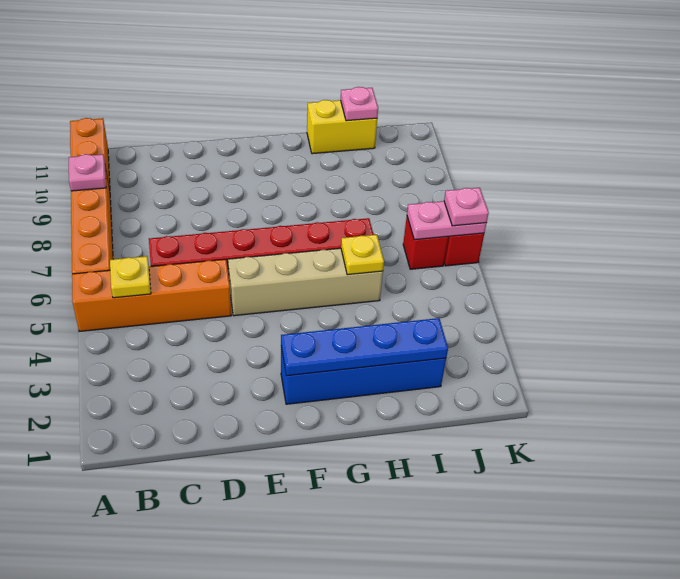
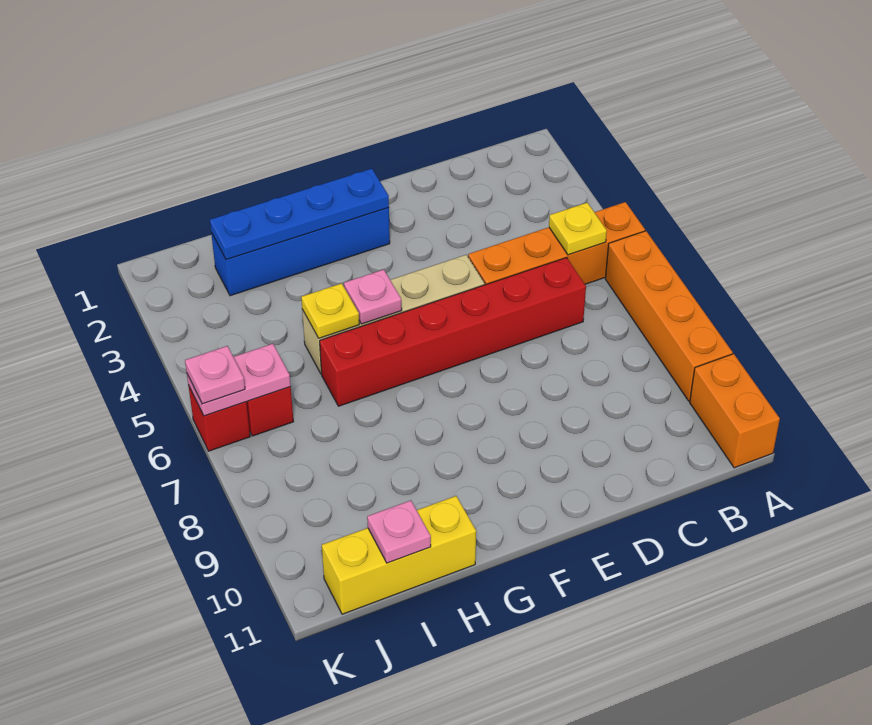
pink plate A9 level 2 -> pink plate G5 level 2
yellow brick H11:I11 level 1 -> yellow brick H11:J11 level 1

